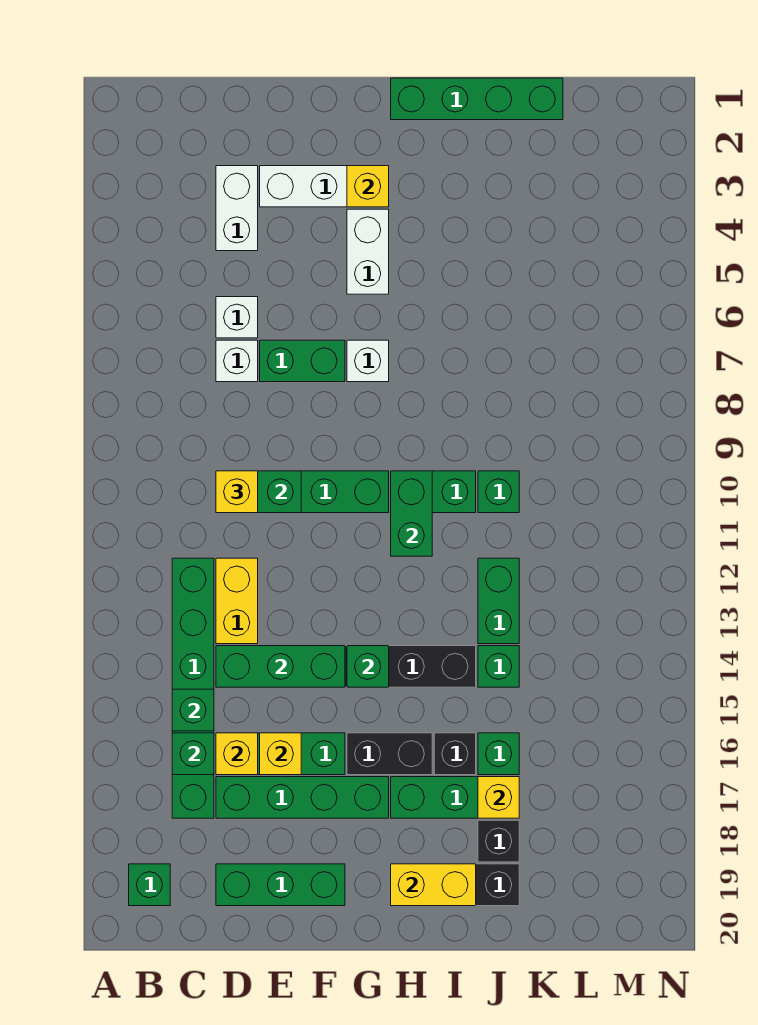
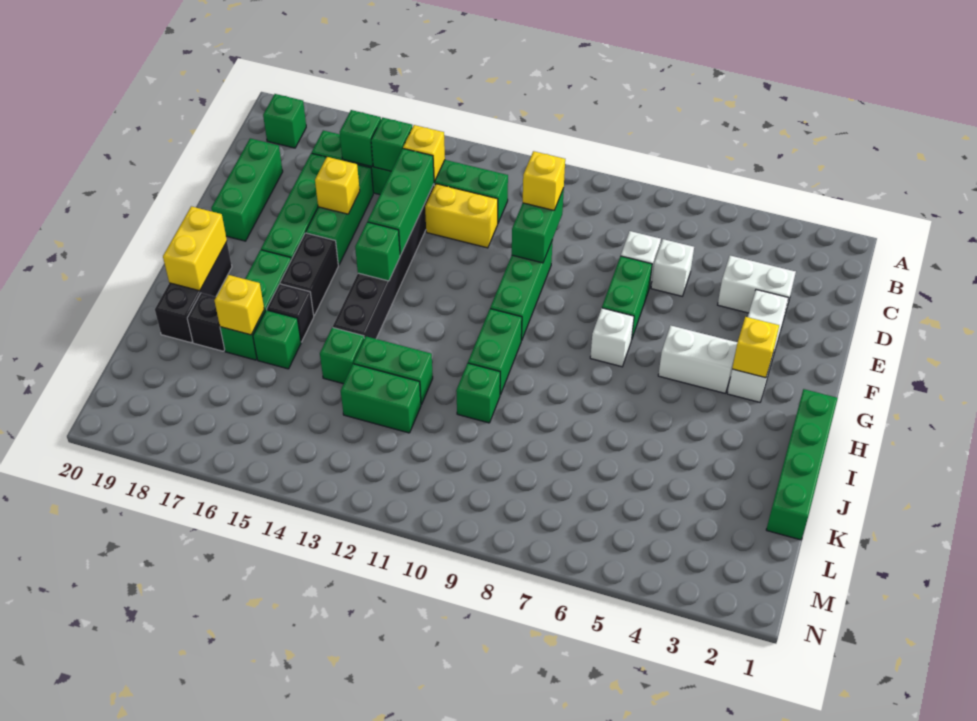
yellow brick D16 level 2 -> yellow brick C14 level 2
green brick H10:H11 level 2 -> green brick K12:K13 level 1

